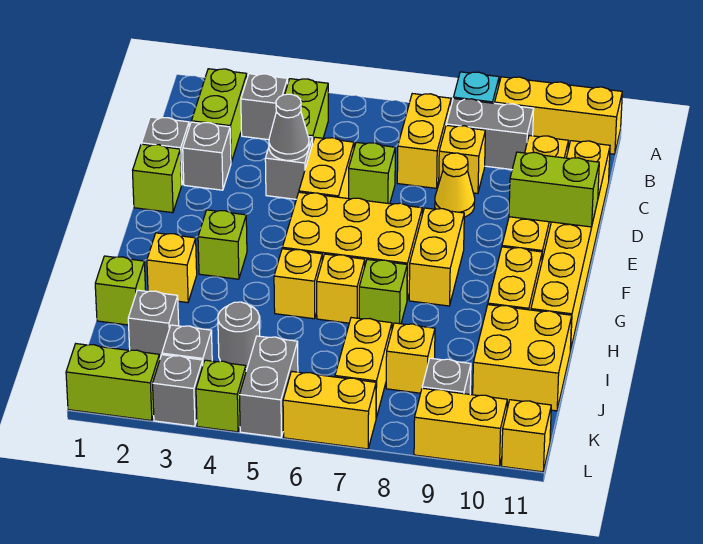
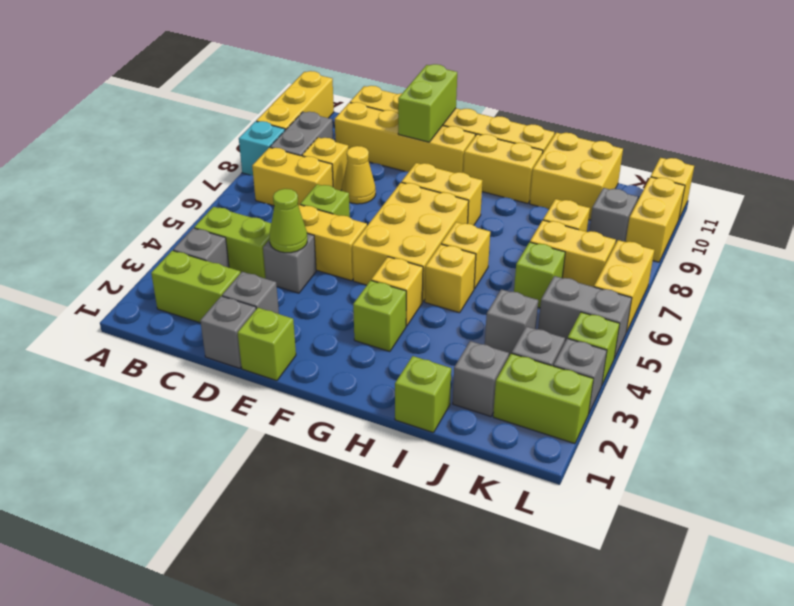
grey cone D4 level 2 -> lime cone D4 level 2
yellow brick H2 level 1 -> yellow brick G4 level 1
lime brick H7 level 1 -> lime brick J6 level 1
grey round brick J4 level 1 -> grey brick J4 level 1
lime brick L1:L2 level 1 -> lime brick K2:L2 level 1

